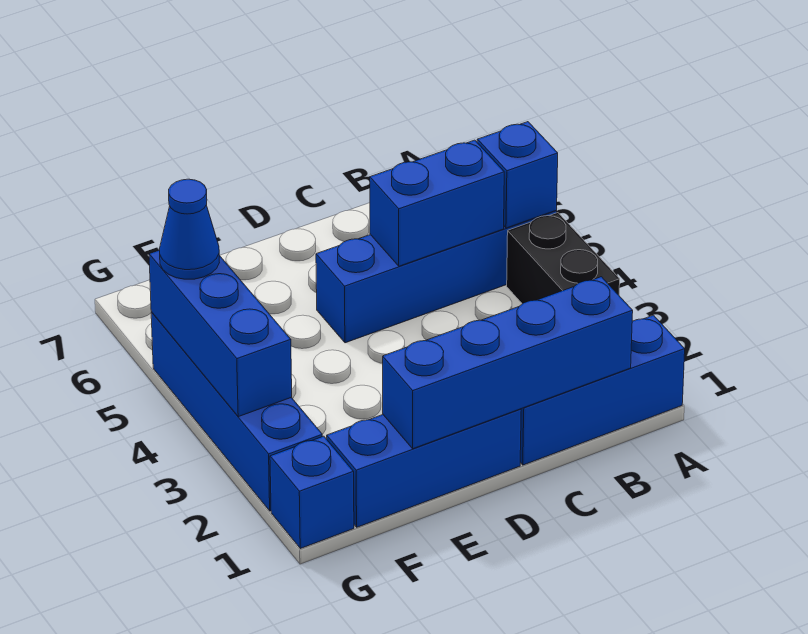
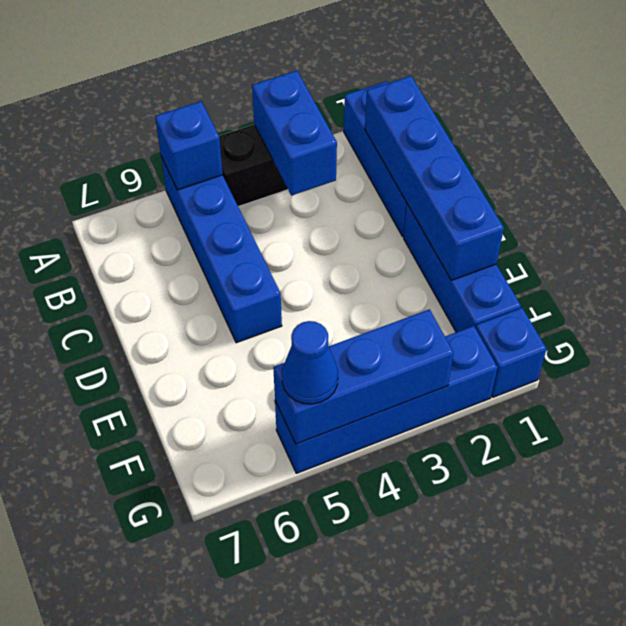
blue brick B5:C5 level 2 -> blue brick A3:B3 level 2

